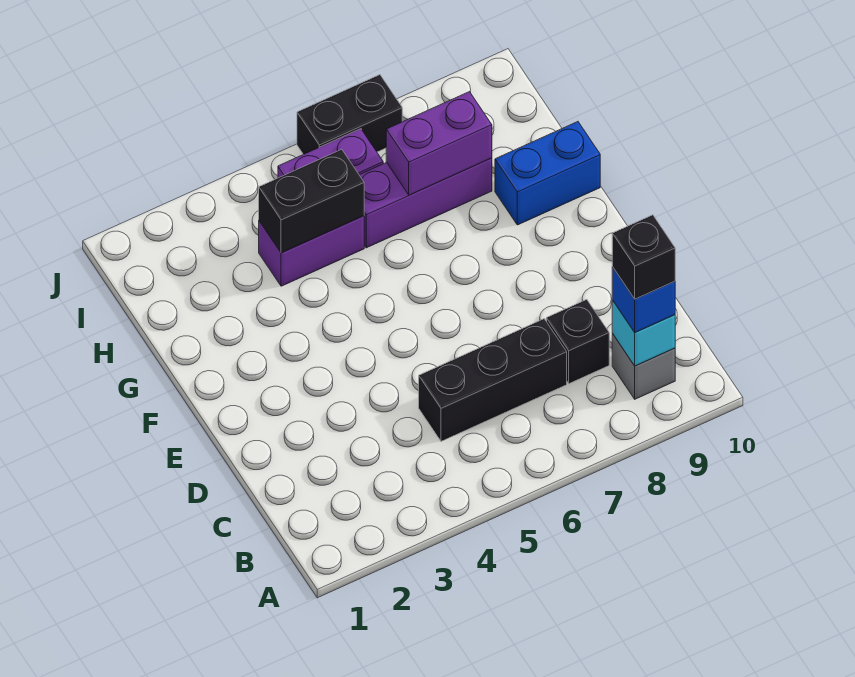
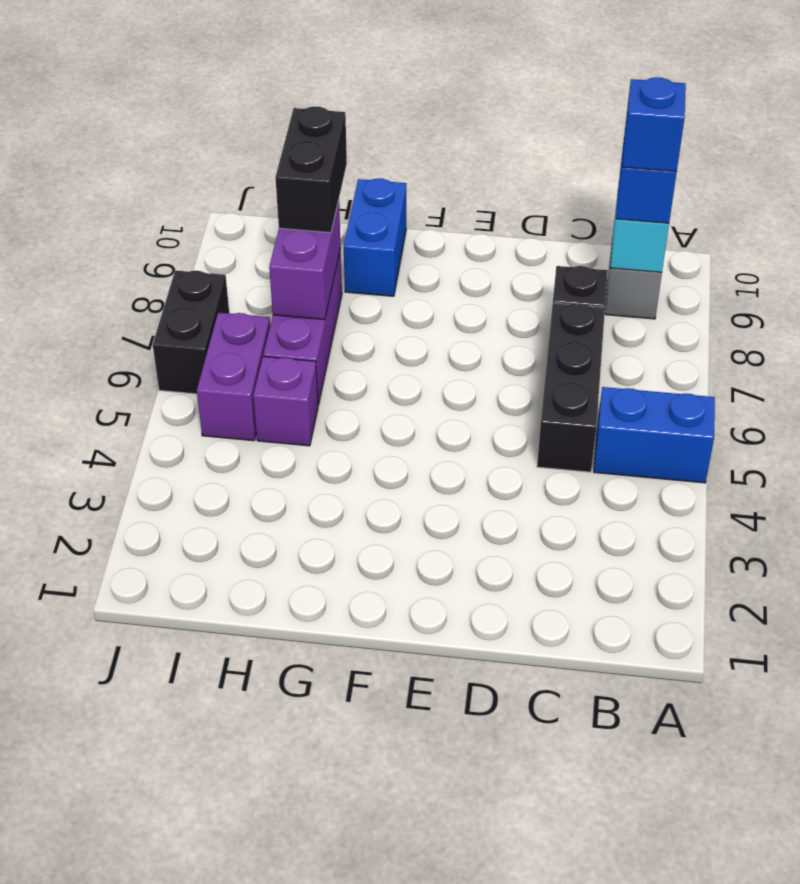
none -> blue brick A5:B5 level 1
black brick B9 level 4 -> blue brick B9 level 4
purple brick H4:H5 level 1 -> purple brick H5 level 1
black brick H4:H5 level 2 -> black brick H8:H9 level 3

